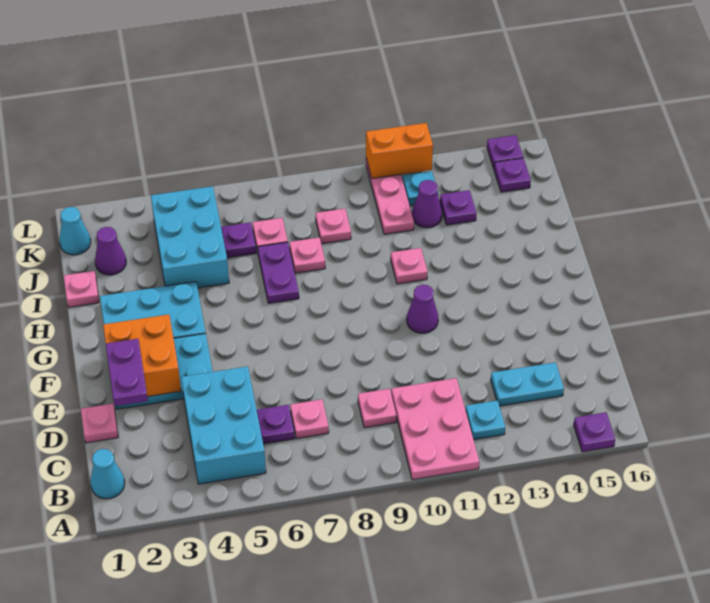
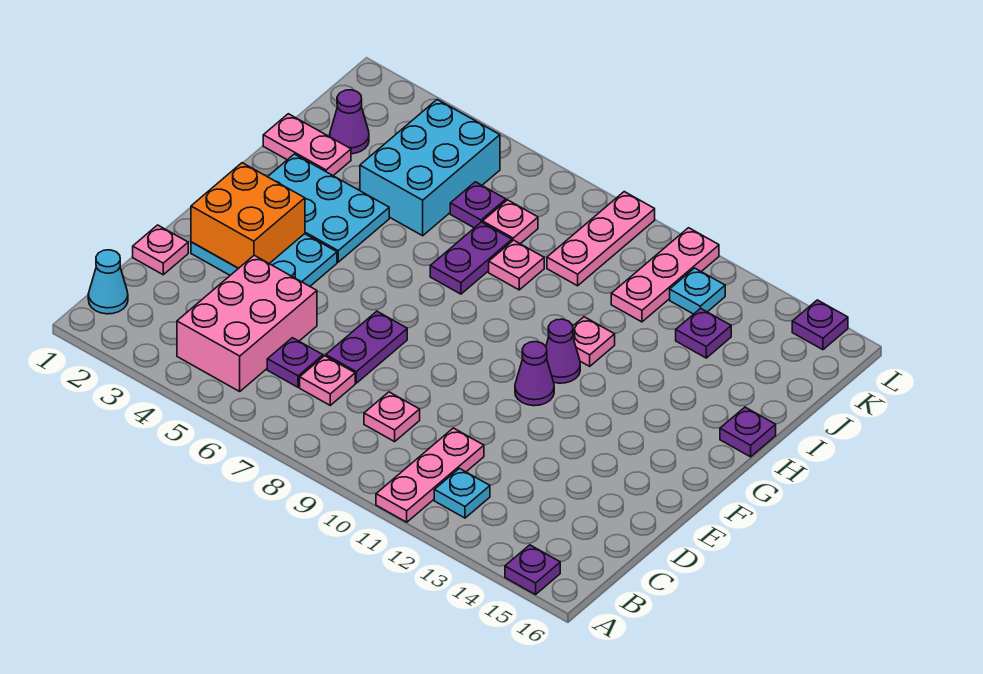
pink plate A10:C11 level 1 -> pink plate A11:C11 level 1
cyan brick B4:D5 level 1 -> pink brick B4:D5 level 1
cyan plate C13:C14 level 1 -> none
purple plate D2:E2 level 3 -> purple plate D7:E7 level 1
pink plate I1 level 1 -> pink plate I1:I2 level 1
pink plate J9 level 1 -> pink plate J9:L9 level 1
purple cone J12 level 1 -> purple cone G11 level 1
cyan cone K1 level 1 -> none
purple plate K15 level 1 -> purple plate H16 level 1
orange brick L11:L12 level 2 -> none

